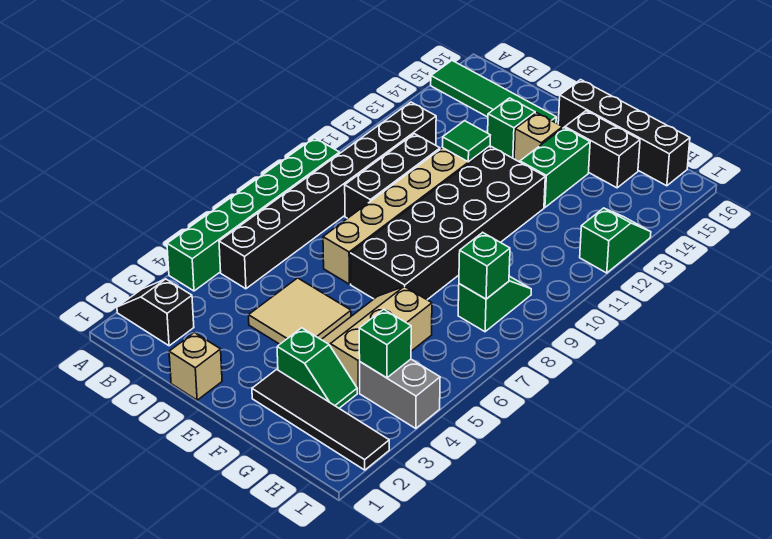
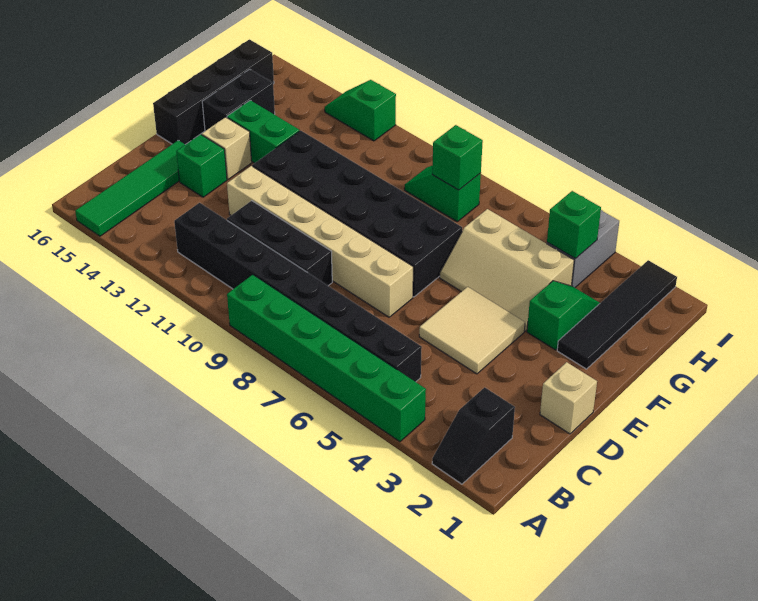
green tile D12 level 2 -> none

